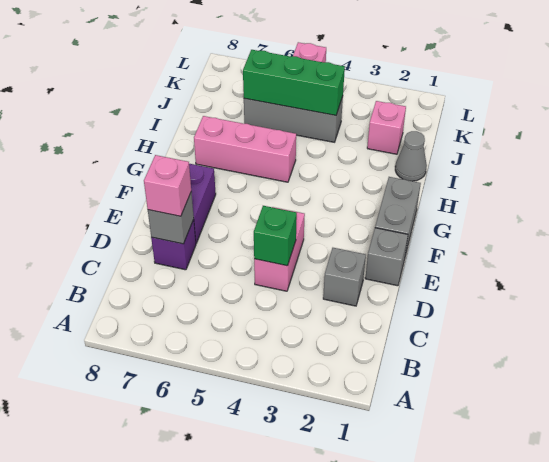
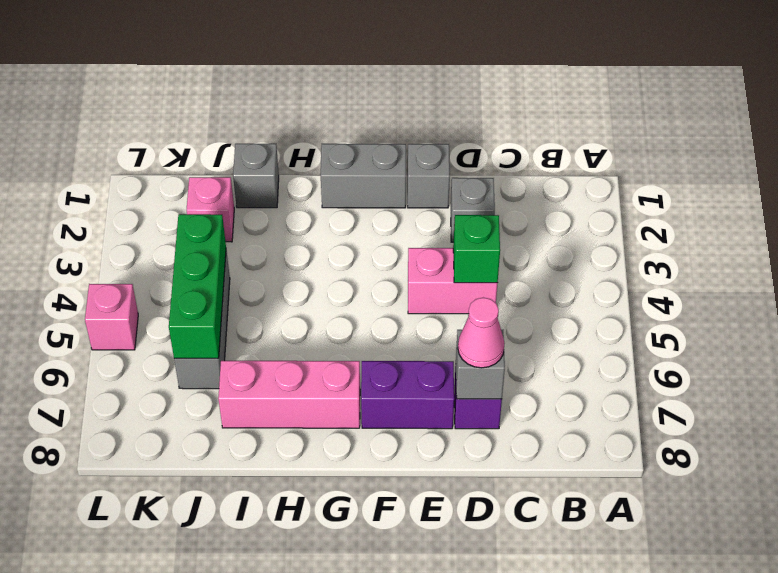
pink brick D7 level 3 -> pink cone D7 level 3
pink brick H5:H7 level 1 -> pink brick G7:I7 level 1
grey cone I1 level 1 -> grey brick I1 level 1

